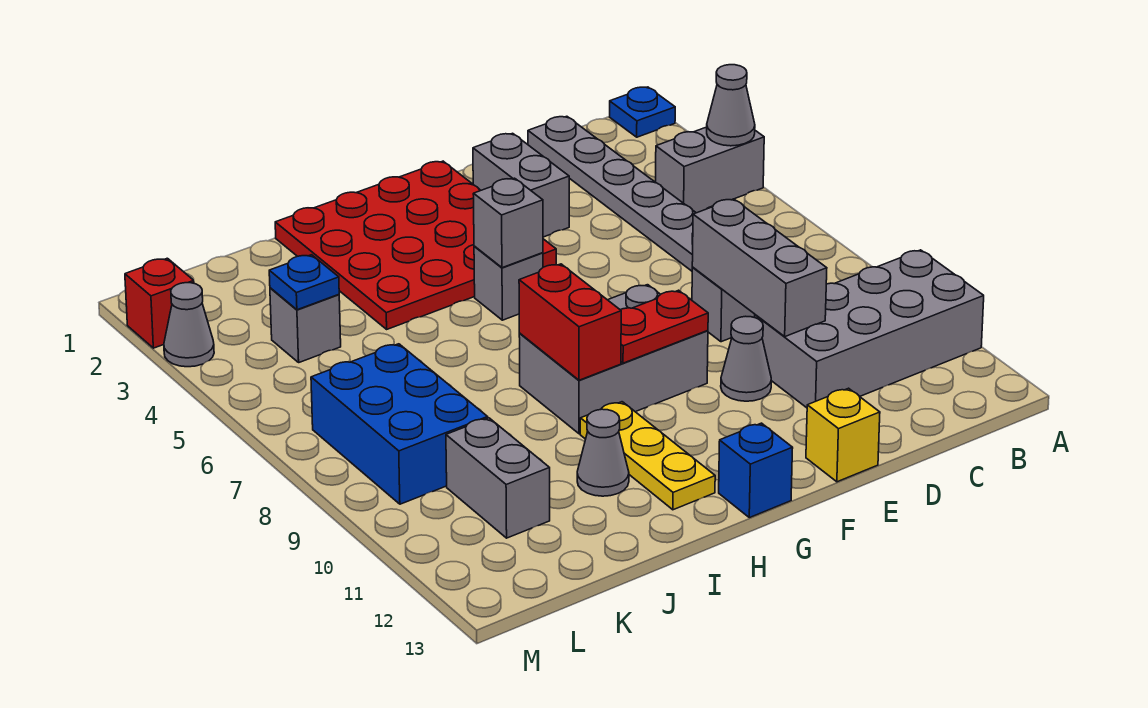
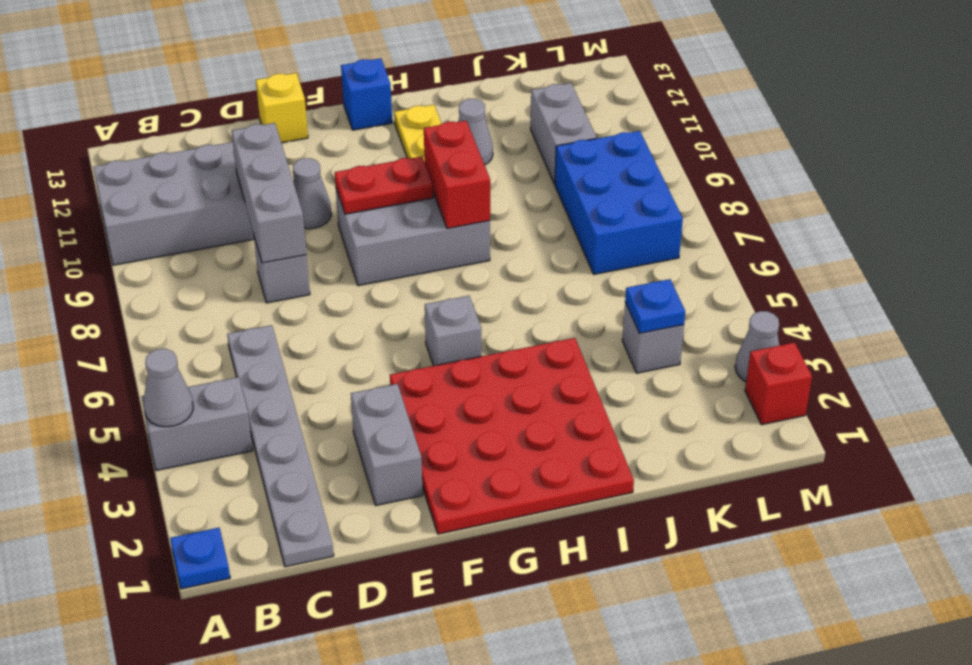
grey brick G5 level 2 -> none

